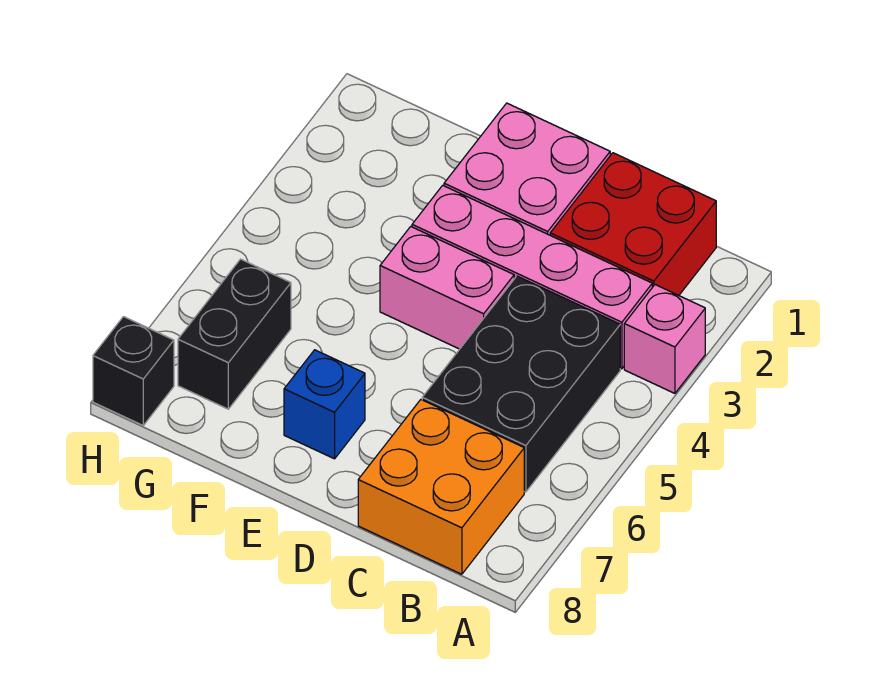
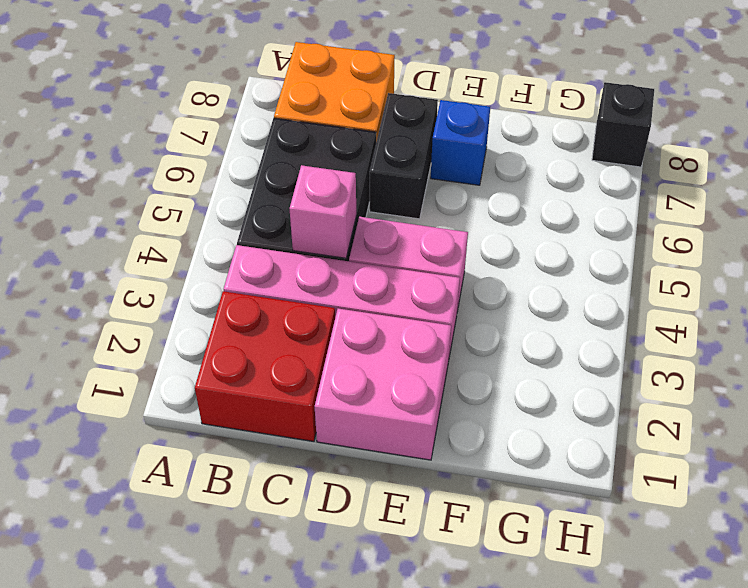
pink brick A3 level 1 -> pink brick C4 level 2
black brick G6:G7 level 1 -> black brick D6:D7 level 1

